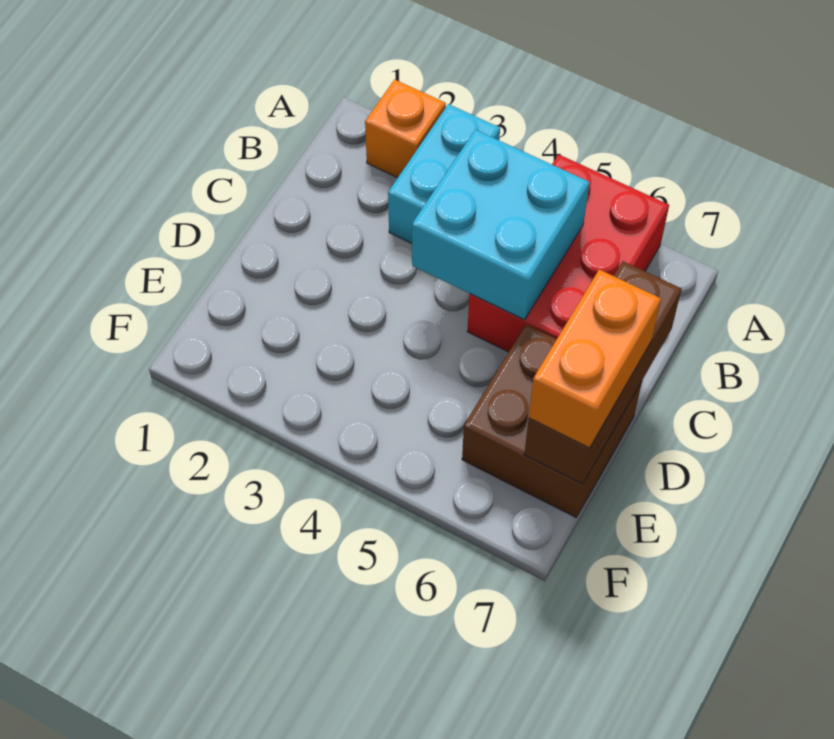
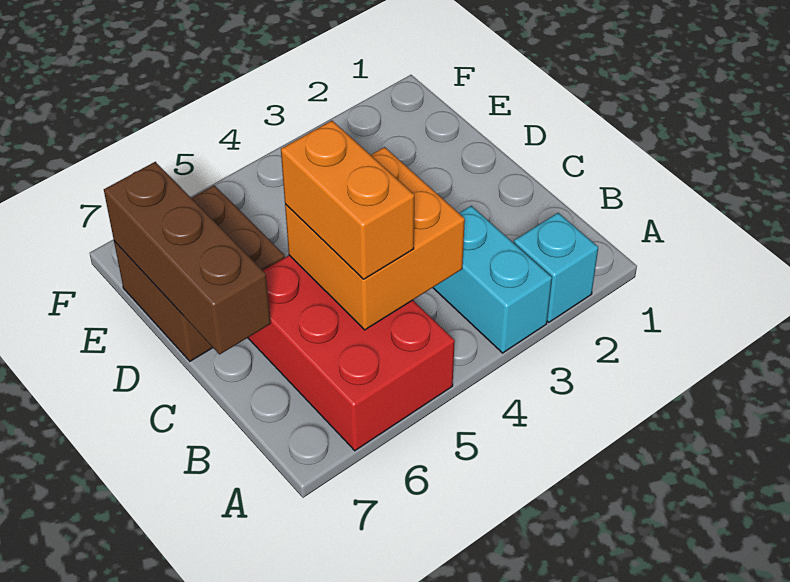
orange brick A2 level 1 -> cyan brick A2 level 1
cyan brick B4:C5 level 2 -> orange brick B4:C5 level 2
orange brick D7:E7 level 3 -> orange brick B5:C5 level 3

